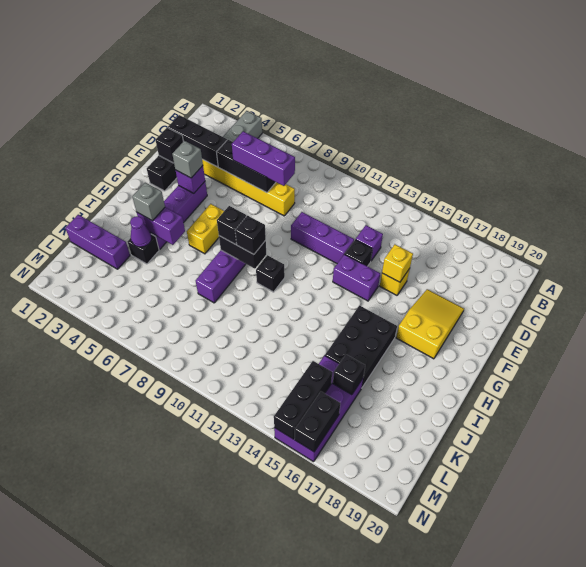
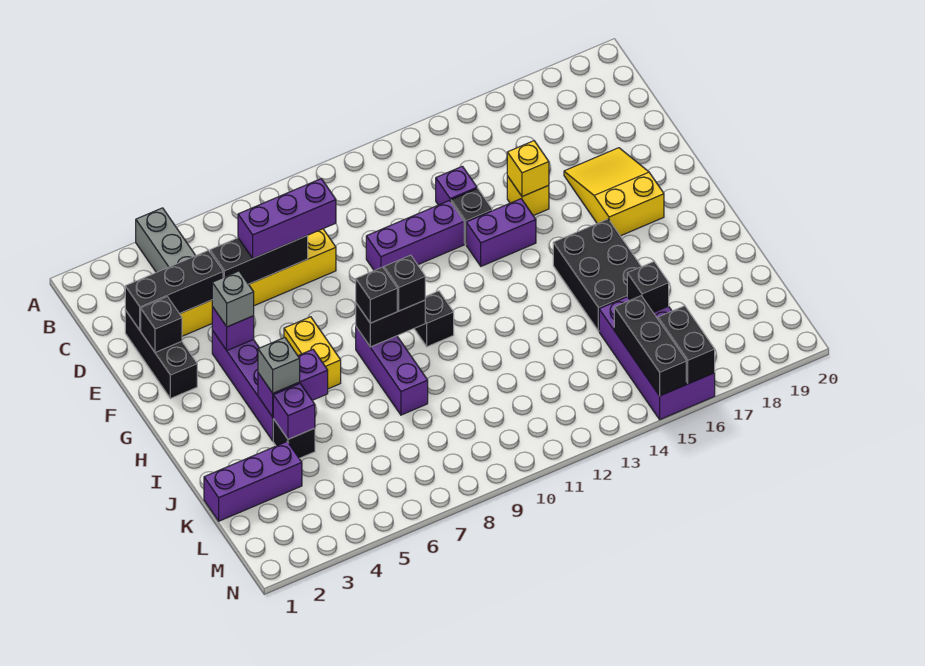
purple cone J4 level 2 -> purple brick J4 level 2

